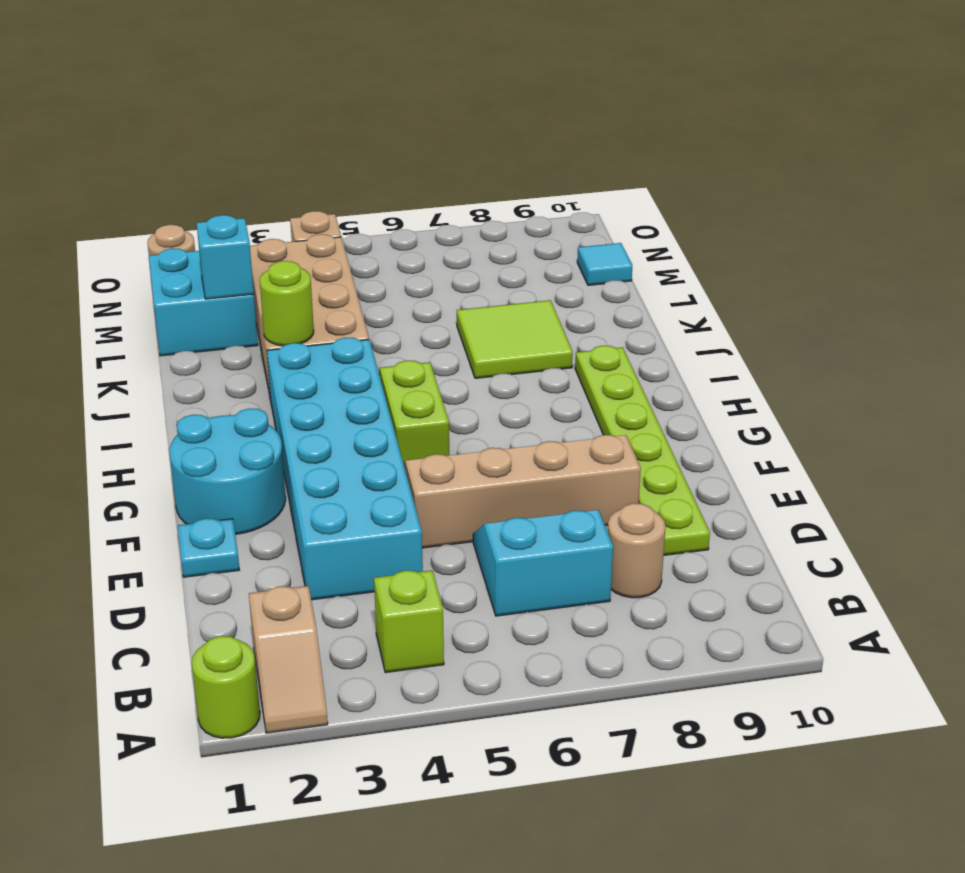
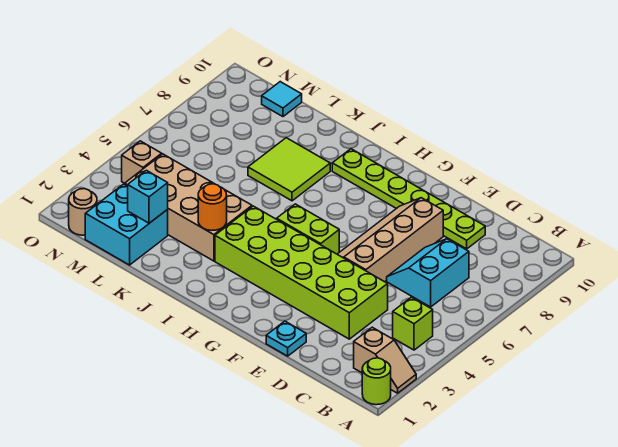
tan round brick C8 level 1 -> none
cyan brick D3:I4 level 1 -> lime brick D3:I4 level 1
cyan round brick F1:G2 level 1 -> none
lime round brick J3 level 2 -> orange round brick J3 level 2

